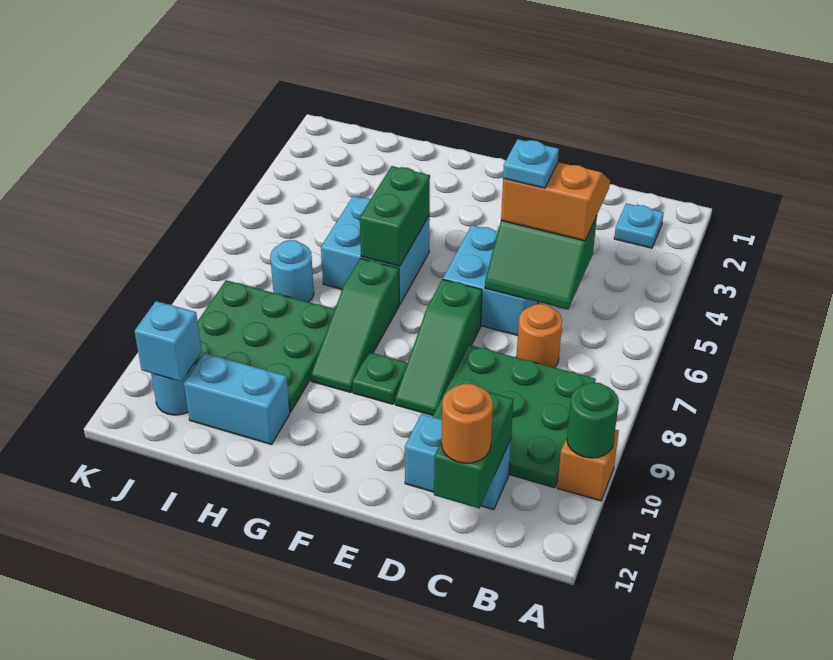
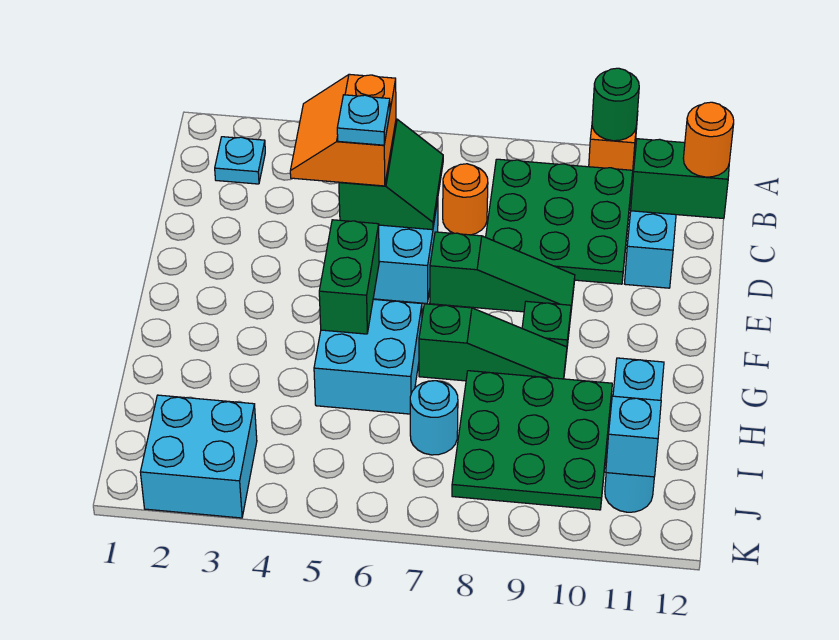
green brick G5:G6 level 2 -> green brick F5:G5 level 2
none -> cyan brick J2:K3 level 1

